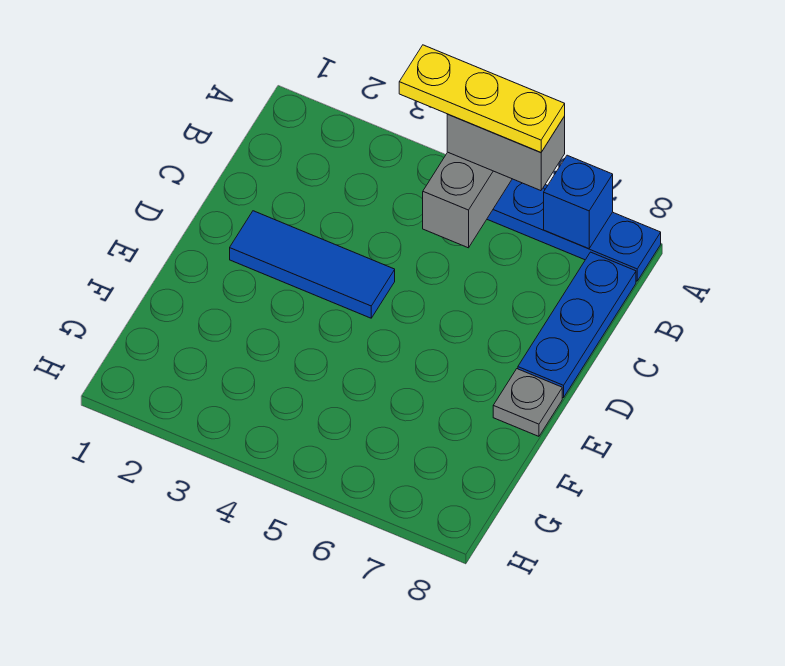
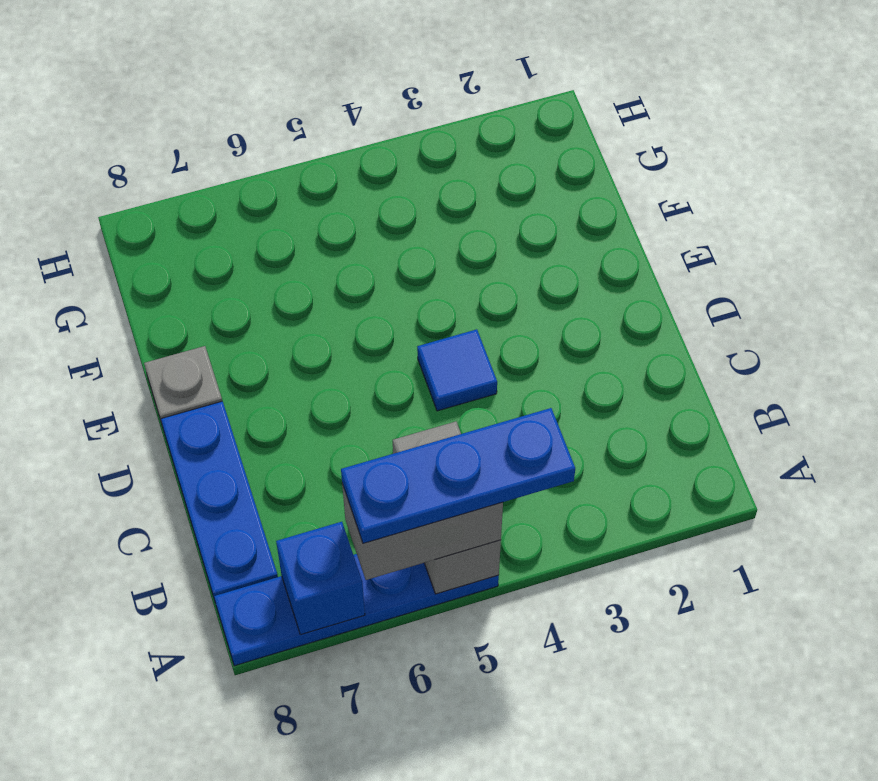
yellow plate A4:A6 level 4 -> blue plate A4:A6 level 4
blue tile D2:D4 level 1 -> blue tile D4 level 1

